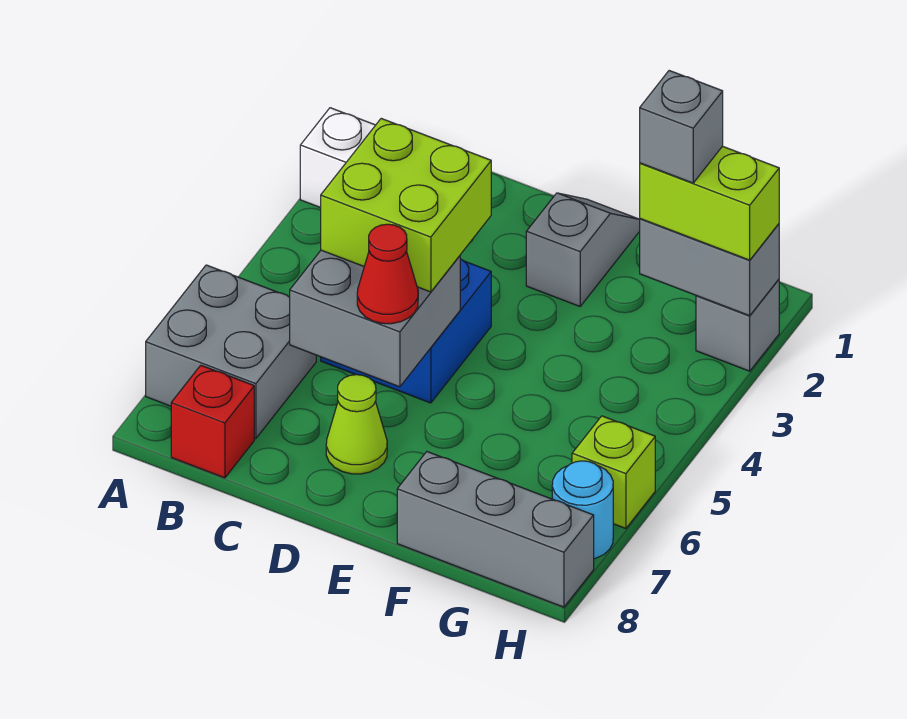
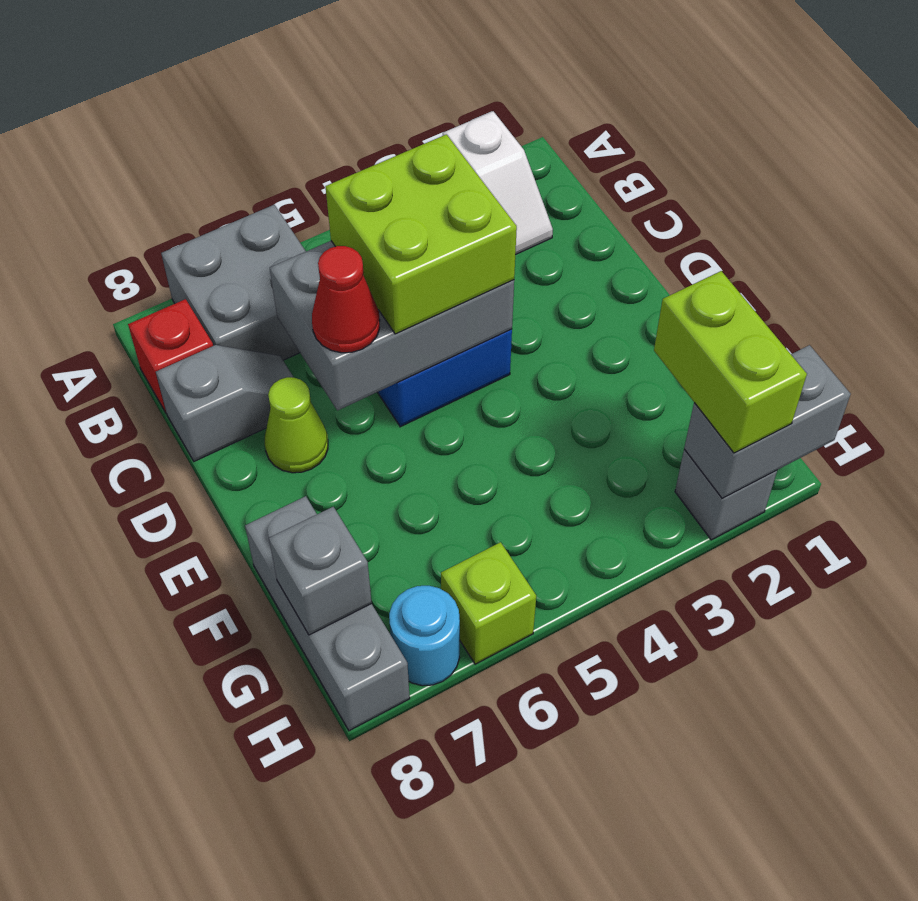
grey brick C5:D6 level 2 -> grey brick C4:D6 level 2
grey slope E1:E2 level 1 top 2 -> grey slope C7:C8 level 1 top 8
grey brick G2:H2 level 2 -> grey brick H1:H2 level 2
grey brick G2 level 4 -> grey brick G8 level 2

